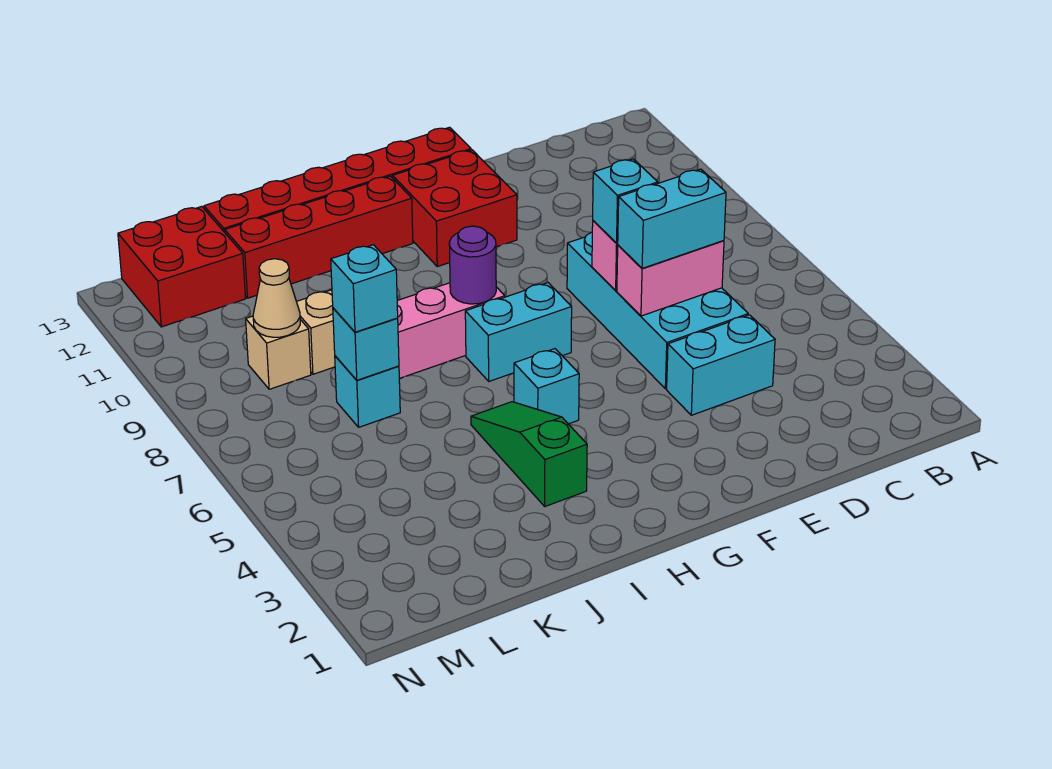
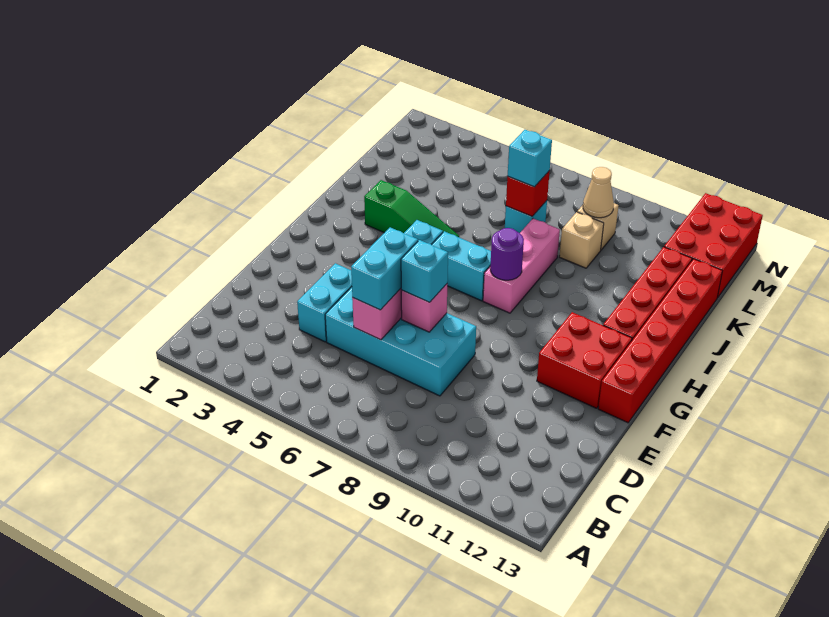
cyan brick G7:H7 level 1 -> cyan brick H6:H7 level 1
cyan brick K7 level 2 -> red brick K7 level 2
red brick L12:M13 level 1 -> red brick L12:N13 level 1

